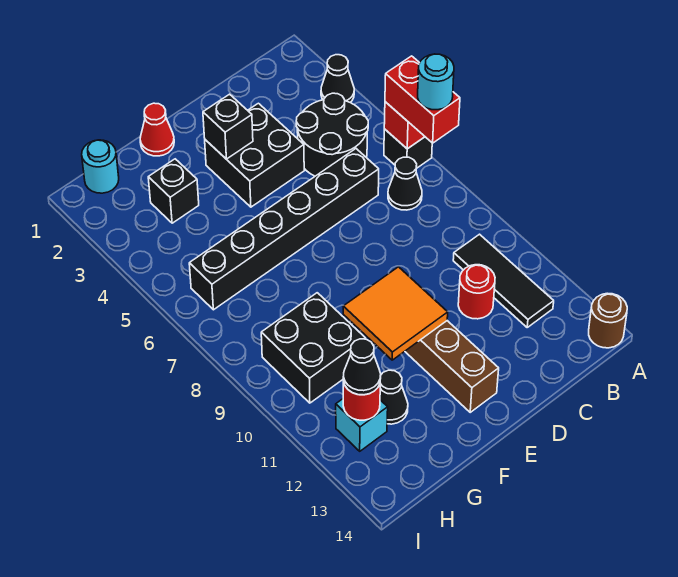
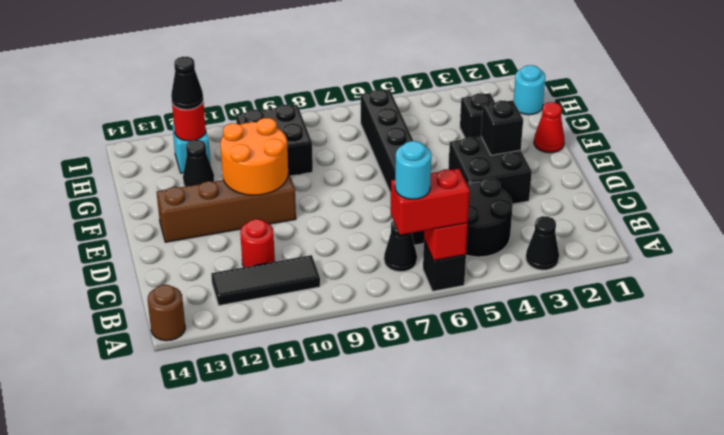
orange tile E10:F11 level 2 -> orange round brick E10:F11 level 2

